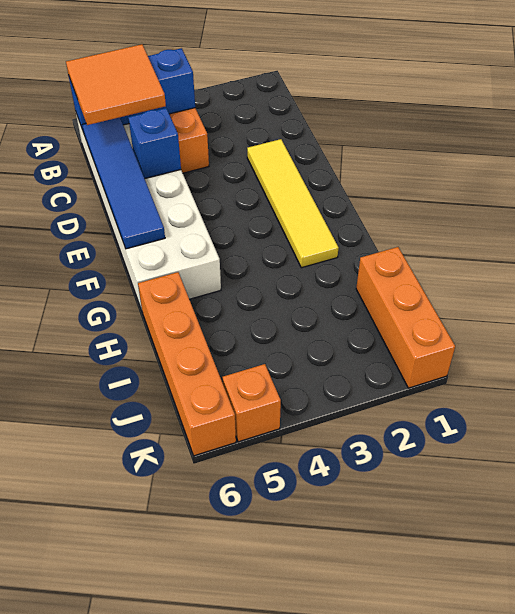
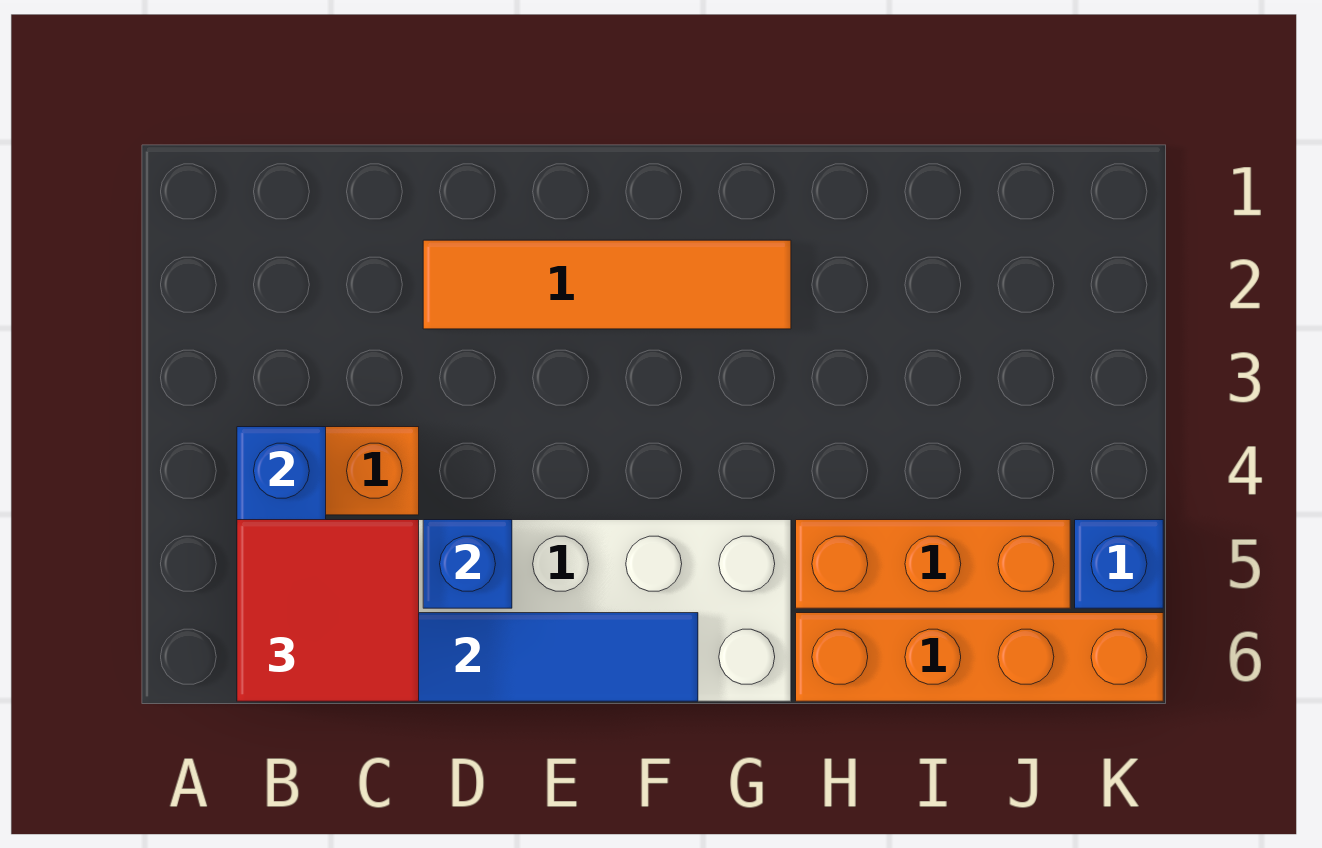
orange tile B5:C6 level 3 -> red tile B5:C6 level 3
yellow tile D2:G2 level 1 -> orange tile D2:G2 level 1
orange brick I1:K1 level 1 -> orange brick H5:J5 level 1
orange brick K5 level 1 -> blue brick K5 level 1

